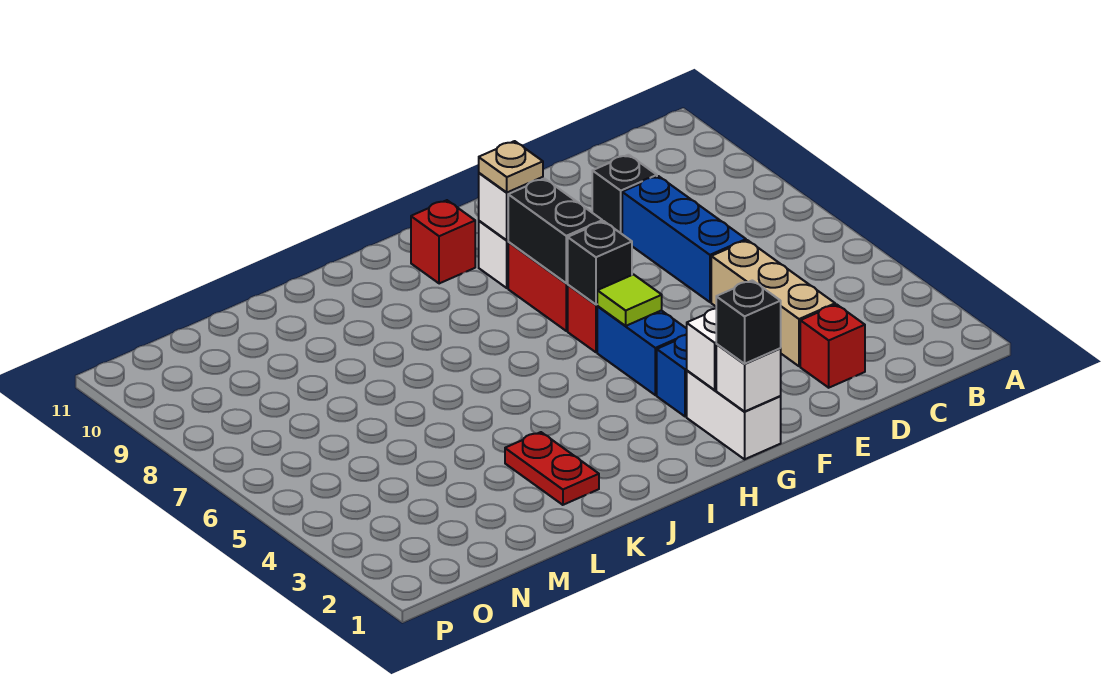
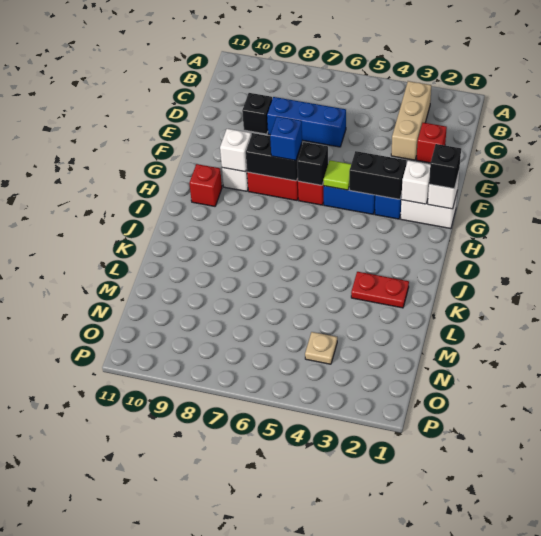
tan brick D3:D5 level 1 -> tan brick B3:D3 level 1
none -> black brick G3:G4 level 2
none -> blue brick G7 level 3
tan plate G9 level 3 -> tan plate N4 level 1

